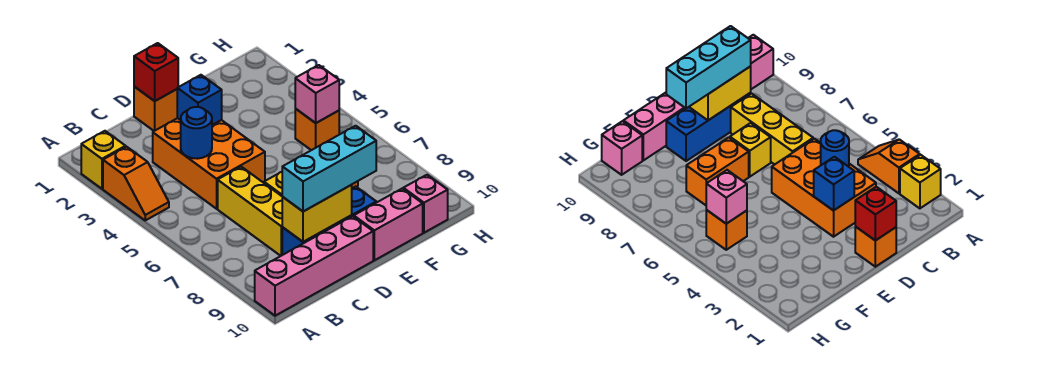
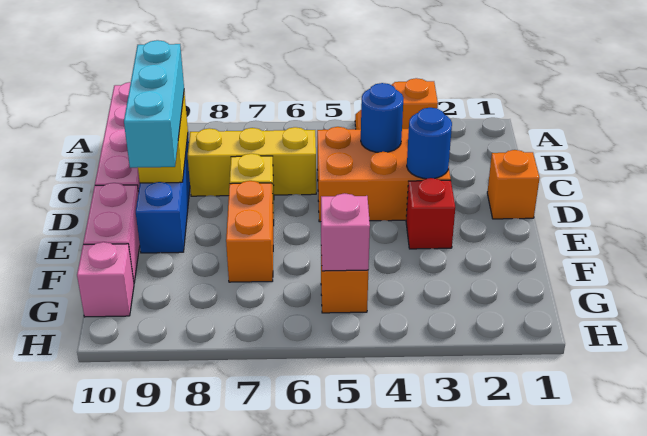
yellow brick A2 level 1 -> none
red brick D1 level 2 -> red brick E3 level 1
blue brick D3 level 2 -> blue round brick D3 level 2

